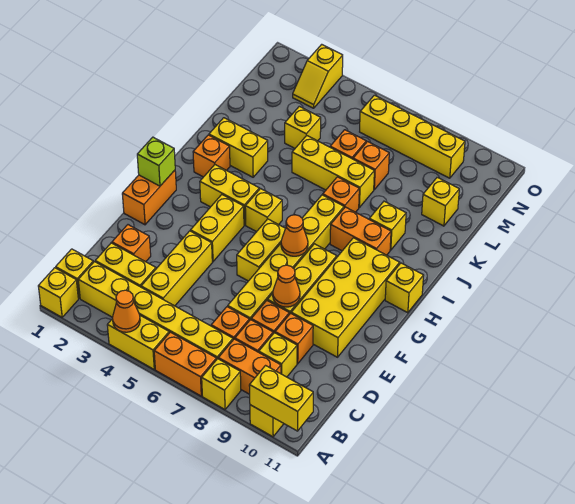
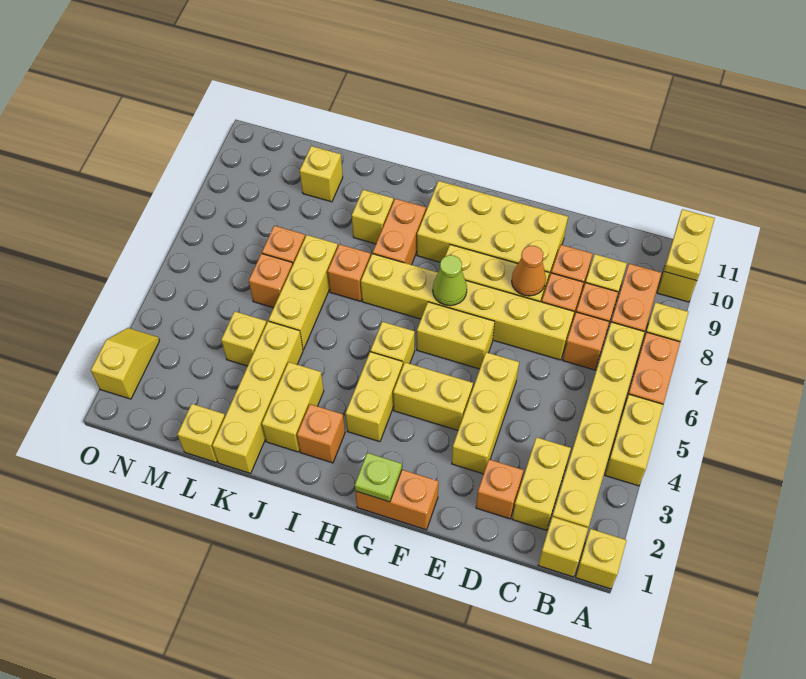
orange cone A4 level 2 -> none
yellow brick A10:A11 level 2 -> yellow plate A10:A11 level 2
yellow brick C4:E4 level 1 -> yellow brick E3:E5 level 1
lime brick G1 level 2 -> lime plate G1 level 2
orange cone G7 level 2 -> lime cone G7 level 2
yellow brick H11 level 1 -> yellow brick L1 level 1
yellow slope N3:O3 level 1 top O -> yellow slope O2:O3 level 1 top 2
yellow brick N6:N9 level 1 -> yellow brick K1:K4 level 1

